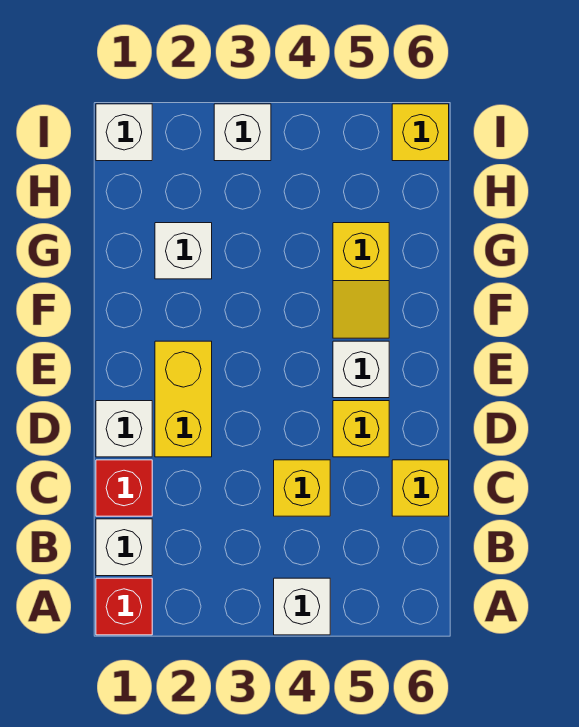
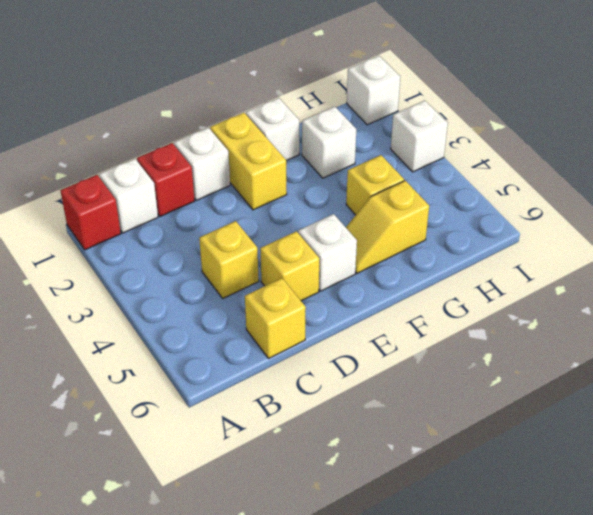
white brick A4 level 1 -> white brick F1 level 1
yellow brick D2:E2 level 1 -> yellow brick E1:E2 level 1
yellow brick I6 level 1 -> yellow brick G4 level 1

